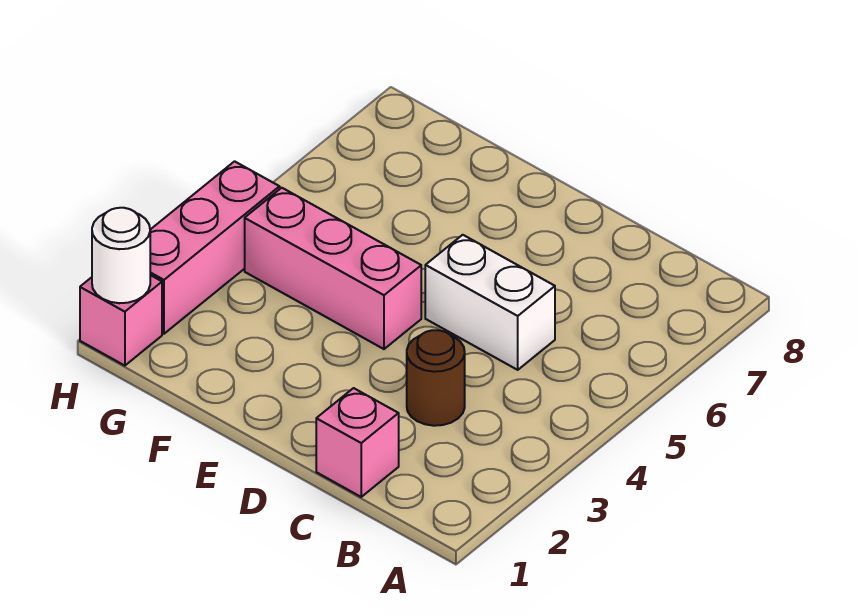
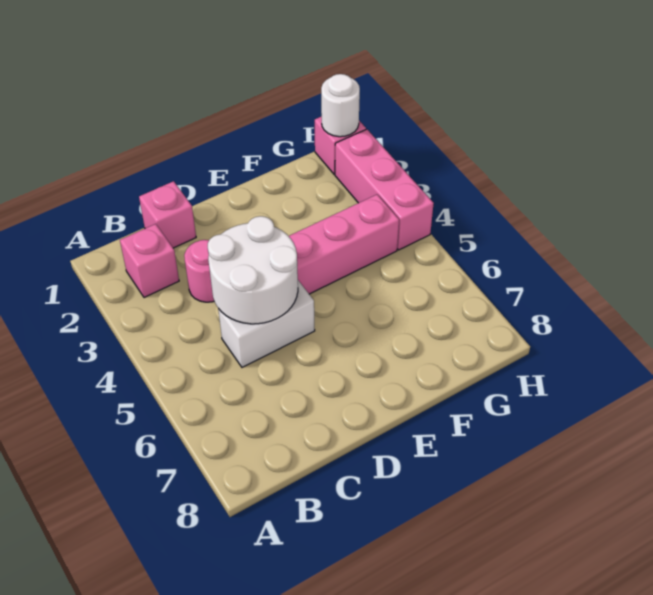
none -> pink brick B2 level 1
brown round brick C3 level 1 -> pink round brick C3 level 1
none -> white round brick C4:D5 level 2

